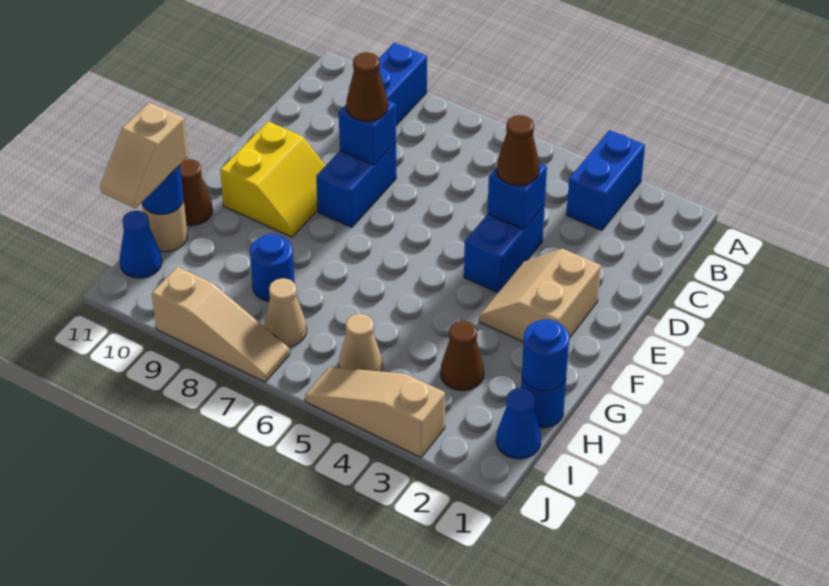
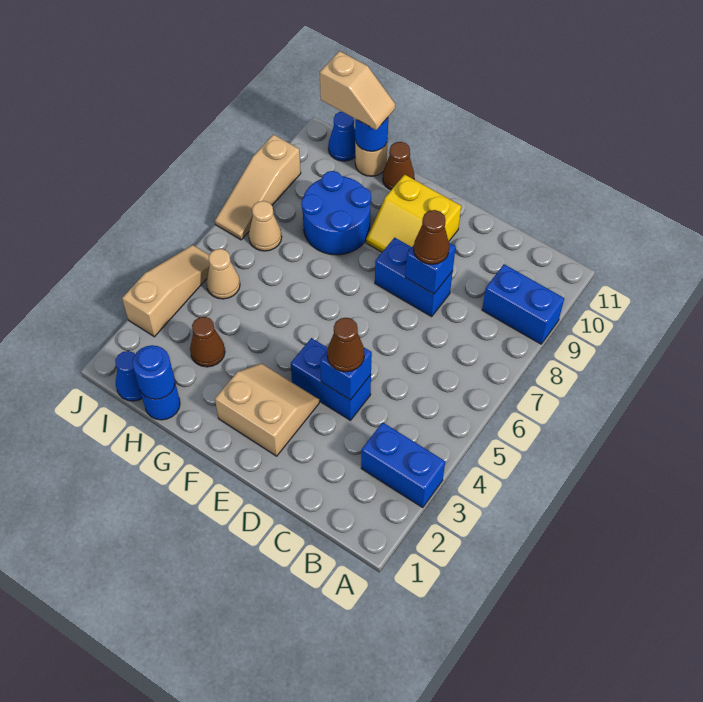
blue round brick H8 level 1 -> blue round brick G8:H9 level 1
tan slope H11:I11 level 3 top H -> tan slope H11:I11 level 3 top I

